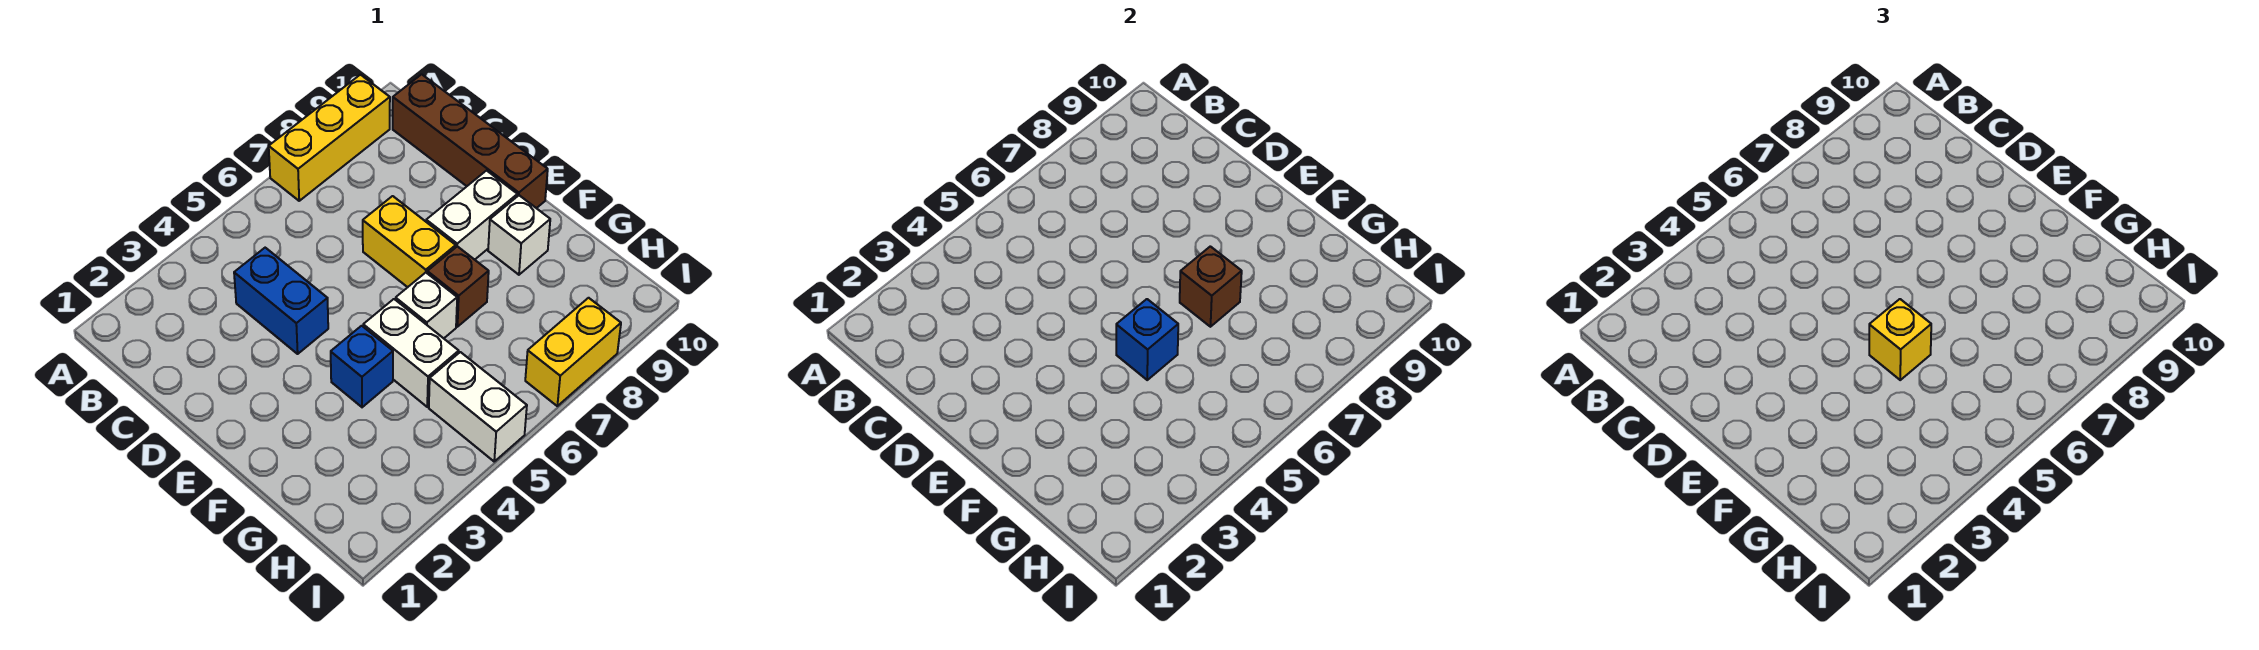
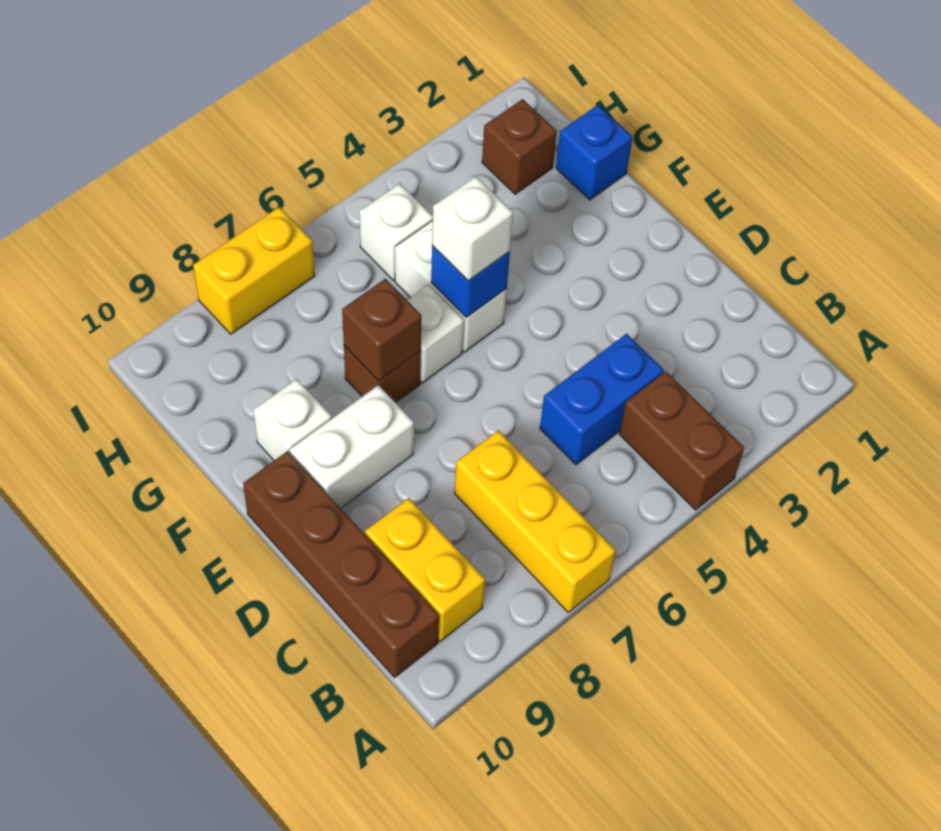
none -> brown brick A4:B4 level 1
yellow brick A7:A9 level 1 -> yellow brick A7:C7 level 1
blue brick C4:D4 level 1 -> blue brick C4:C5 level 1
yellow brick D7:E7 level 1 -> yellow brick B9:C9 level 1
blue brick F4 level 1 -> blue brick G1 level 1
yellow brick F5 level 3 -> white brick F5 level 3
none -> brown brick H2 level 1
white brick H5:I5 level 1 -> white brick H5 level 1

